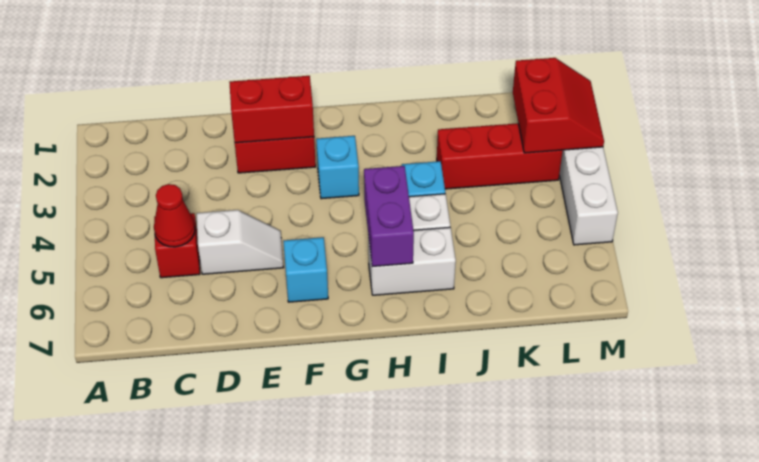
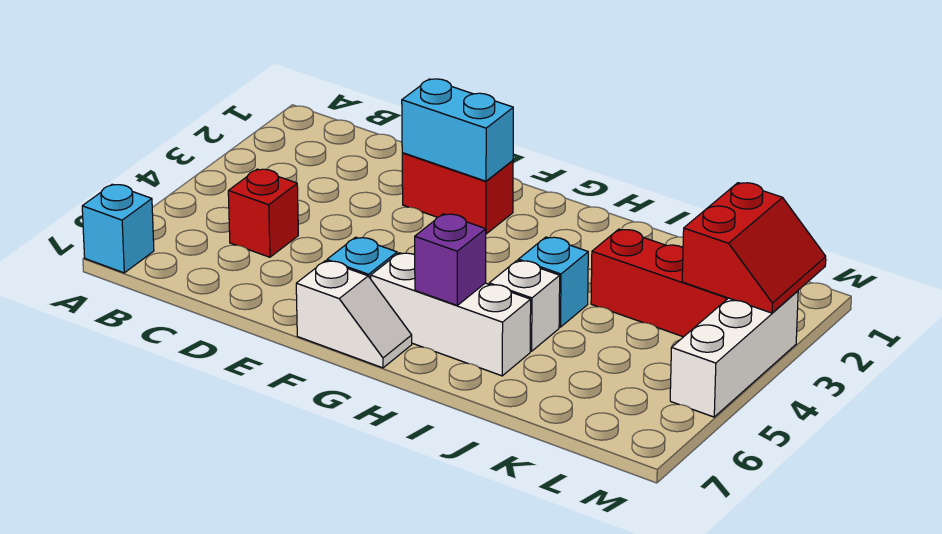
red cone C5 level 2 -> none
white slope D5:E5 level 1 top D -> white slope F7:G7 level 1 top F
red brick E2:F2 level 2 -> cyan brick E2:F2 level 2
cyan brick G3 level 1 -> cyan brick A7 level 1
purple brick H5:H6 level 2 -> purple brick H6 level 2
white brick H6:I6 level 1 -> white brick G6:I6 level 1

